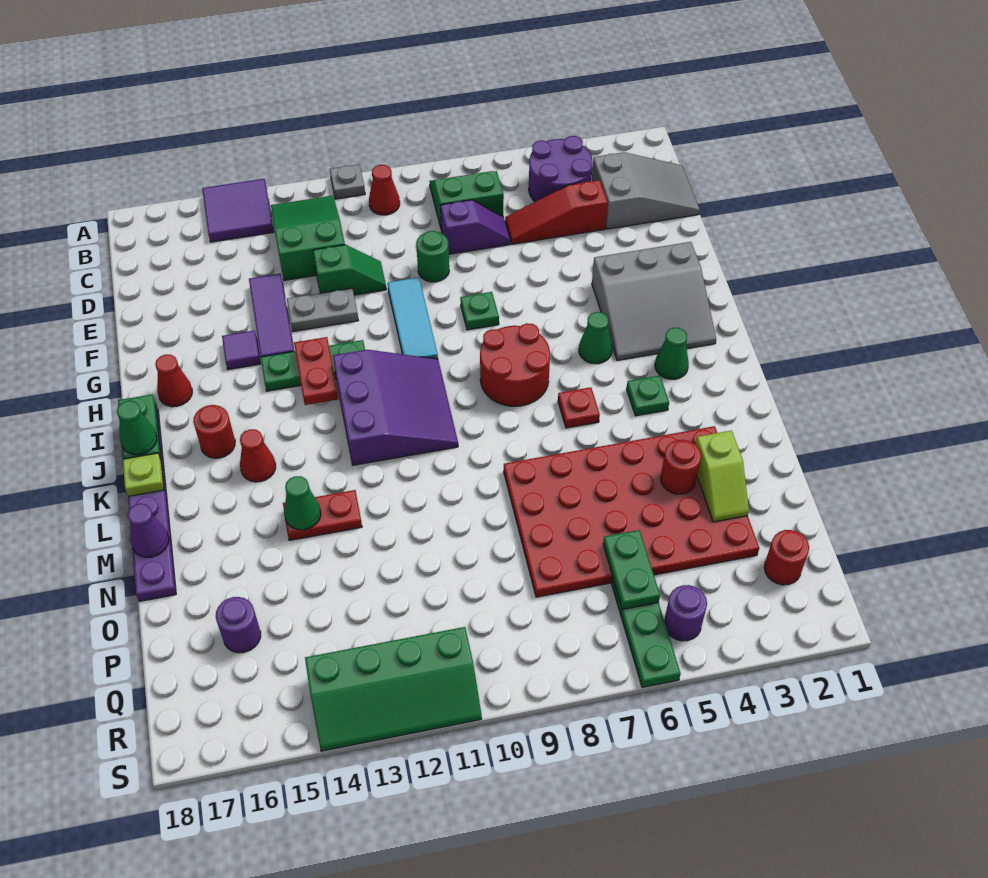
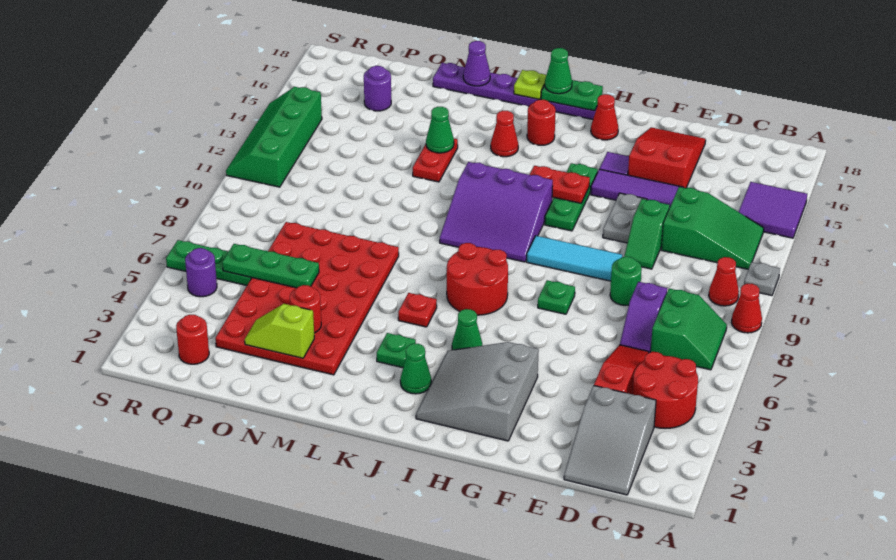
none -> red cone A9 level 1
purple round brick B4:C5 level 1 -> red round brick B4:C5 level 1
none -> red slope E15:F17 level 1 top 15
green plate P6:Q6 level 2 -> green plate O6:Q6 level 2

